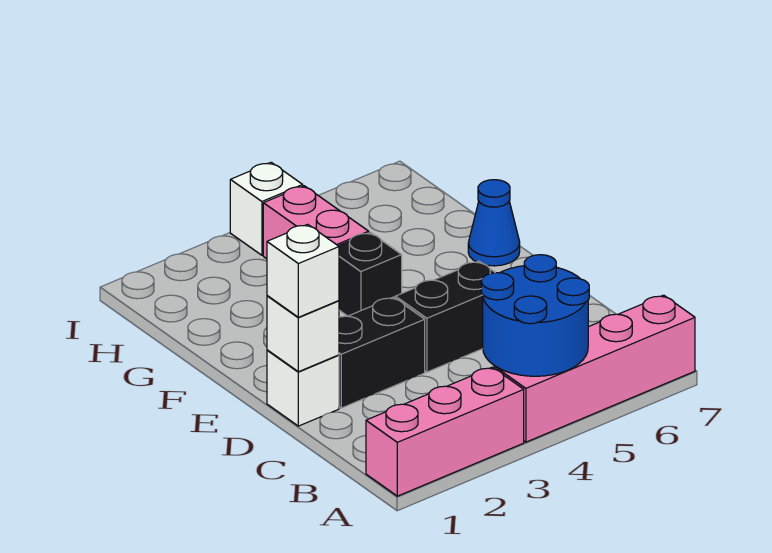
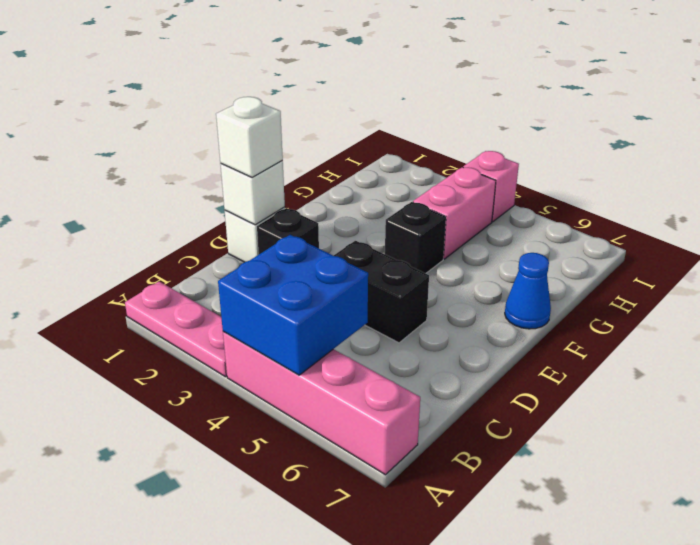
pink brick A1:A3 level 1 -> pink plate A1:A3 level 1
blue round brick A4:B5 level 2 -> blue brick A4:B5 level 2
black brick D2:D3 level 1 -> black brick D2 level 1
white brick I4 level 1 -> pink brick I4 level 1

